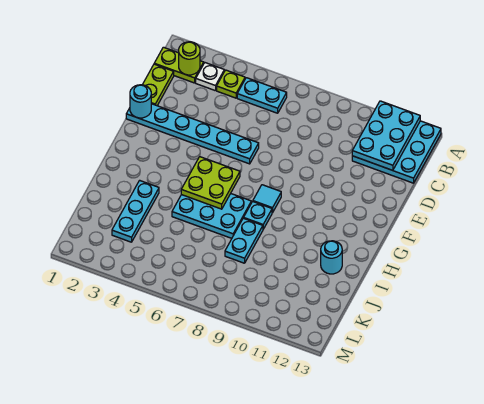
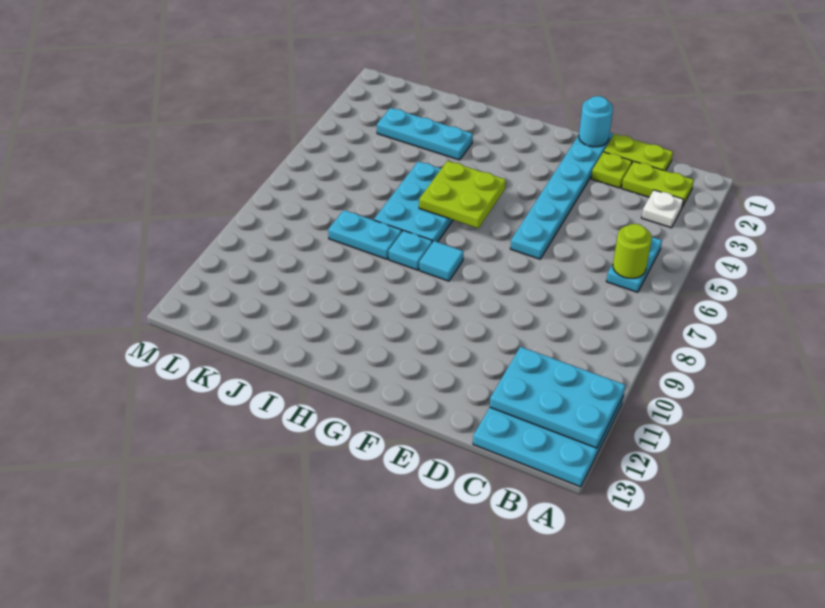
lime plate B1:B2 level 1 -> lime plate B2:C2 level 1
lime round brick B2 level 2 -> lime round brick B6 level 2
lime plate B4 level 1 -> lime plate D2 level 1
cyan round brick I12 level 1 -> none

